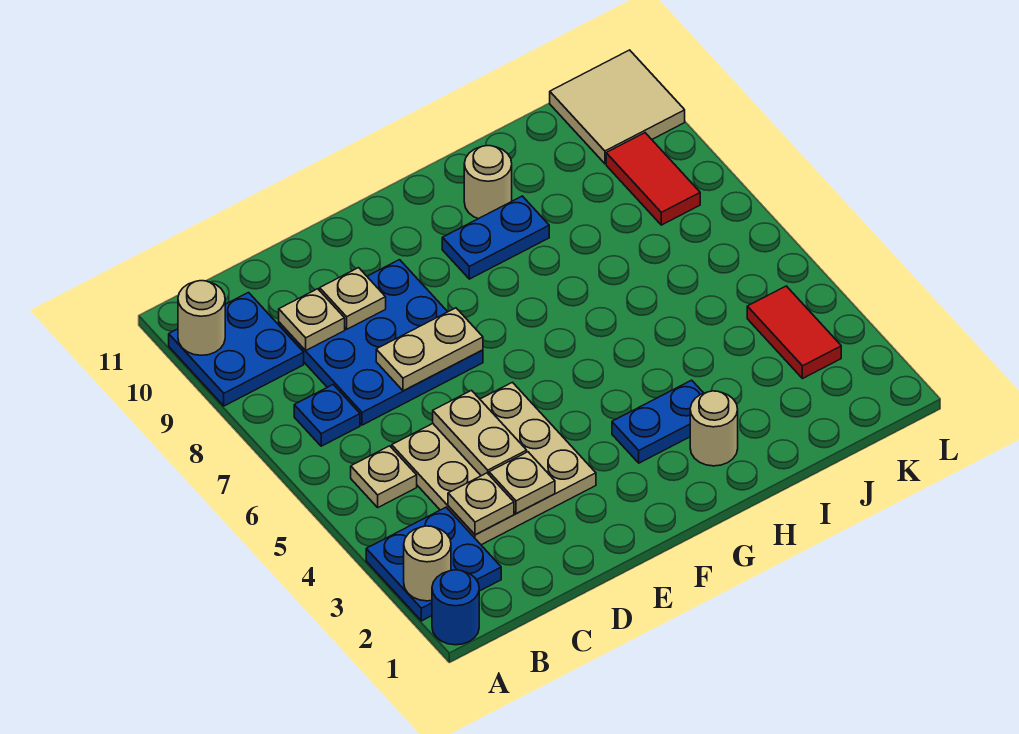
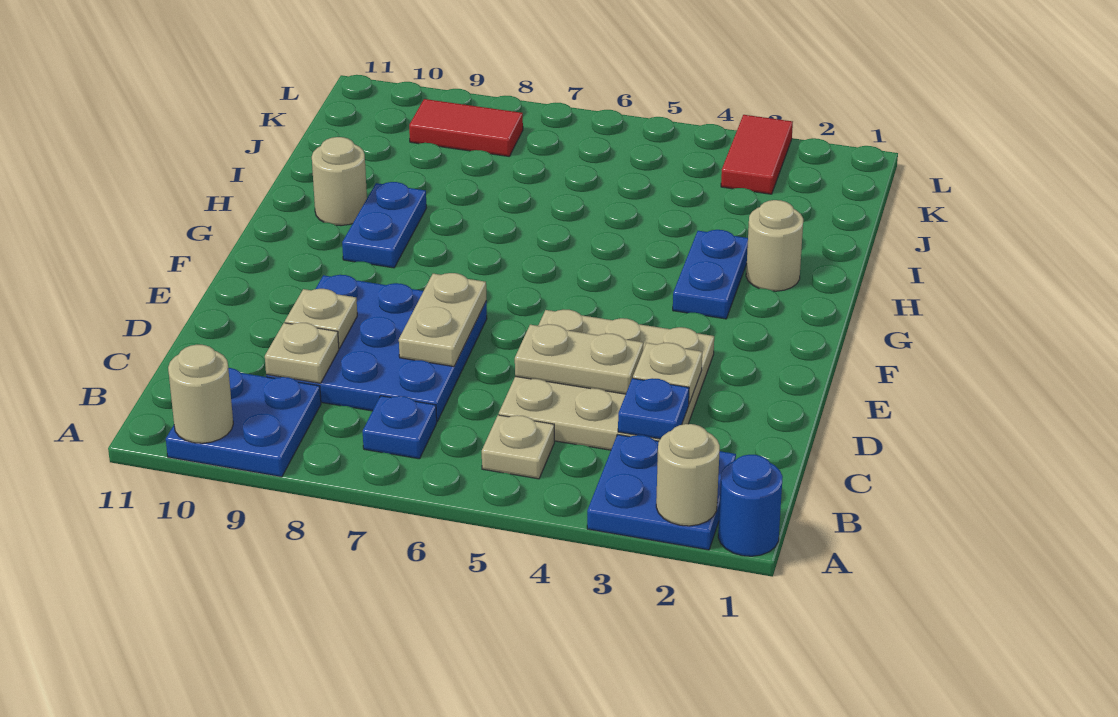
tan plate C3 level 2 -> blue plate C3 level 2
red tile K3:K4 level 1 -> red tile K3:L3 level 1
tan tile K10:L11 level 1 -> none

